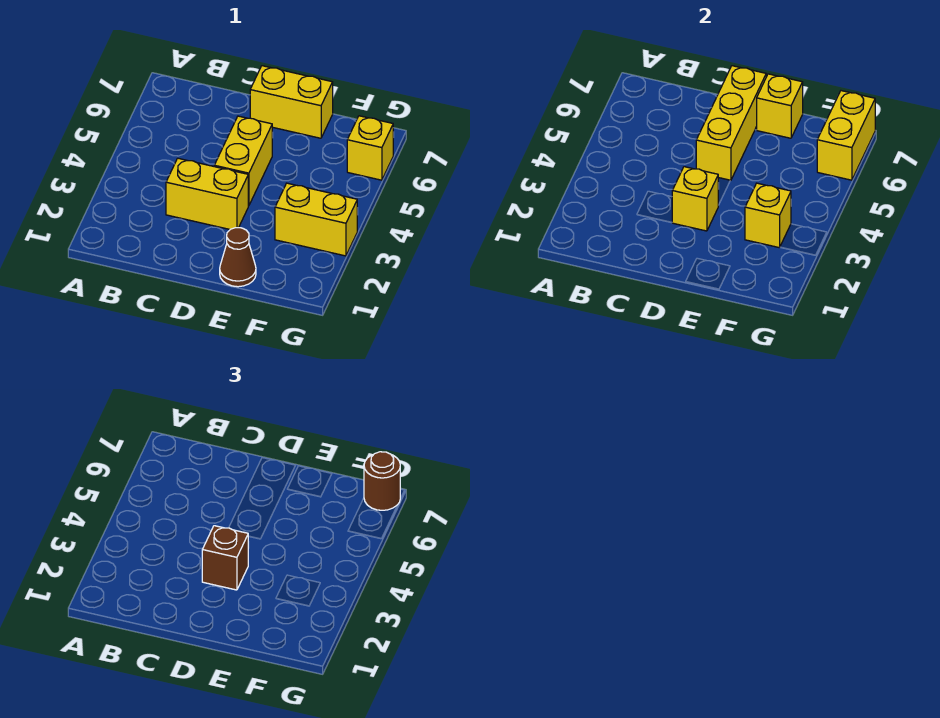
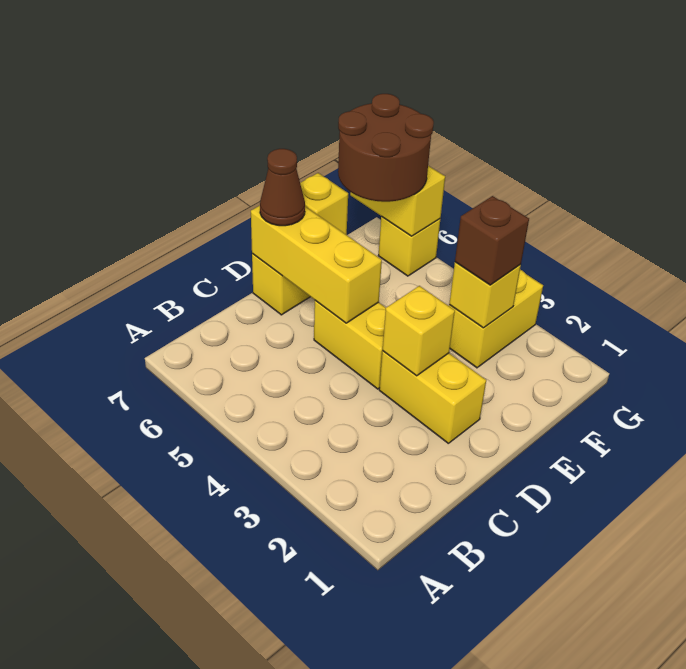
yellow brick C3:D3 level 1 -> yellow brick D2:D3 level 1
brown brick D3 level 3 -> brown brick F3 level 3
brown cone E1 level 1 -> brown cone D7 level 3
brown round brick G7 level 3 -> brown round brick F6:G7 level 3

